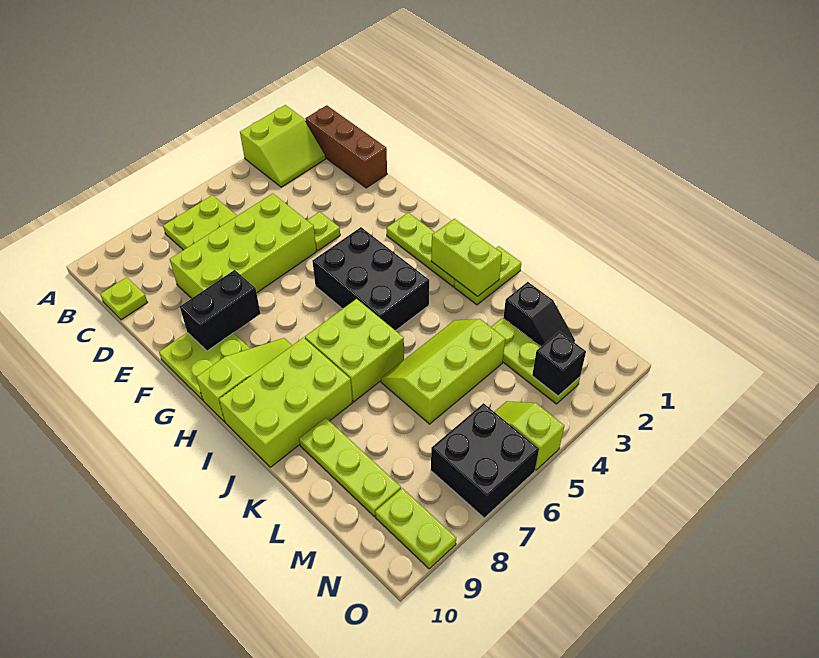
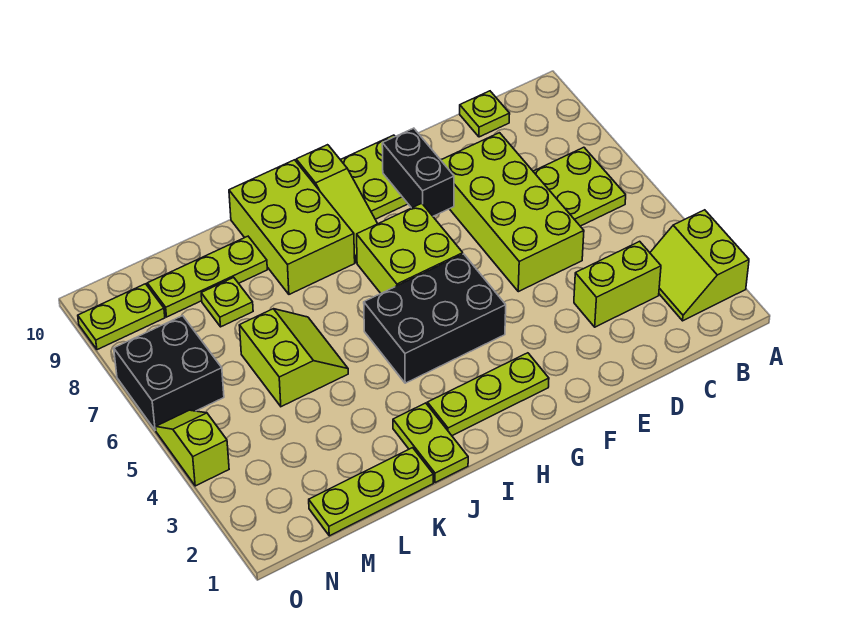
brown brick B1:D1 level 1 -> none
lime plate E4 level 1 -> lime plate L8 level 1
lime brick I2:J2 level 2 -> lime brick C3:D3 level 1
lime brick I6:J7 level 1 -> lime brick G6:H7 level 1
lime slope K4:L6 level 1 top L -> lime slope K5:L6 level 1 top L
black slope L2:M2 level 1 top L -> none
lime plate L3:N3 level 1 -> lime plate K1:M1 level 1
black brick N3 level 2 -> none
lime slope N5:O5 level 1 top O -> lime slope O4:O5 level 1 top 4

